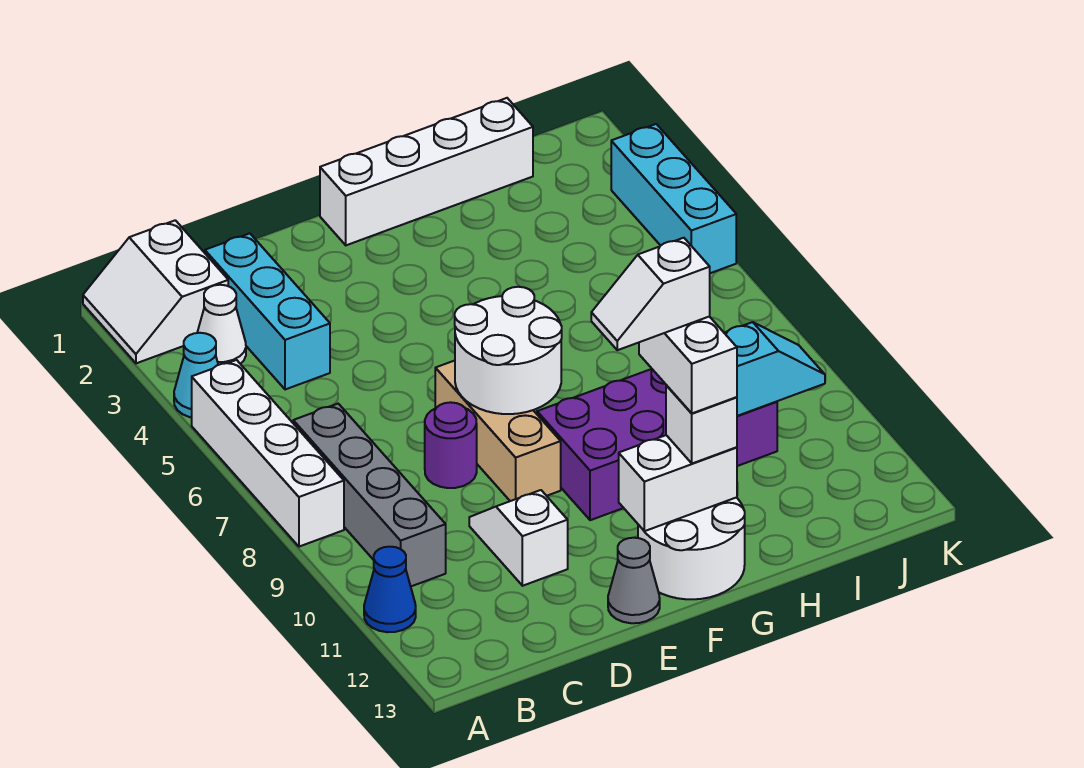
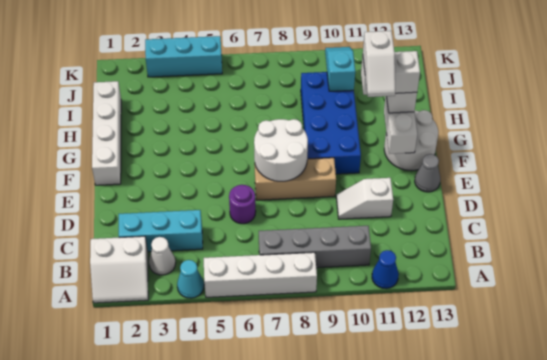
purple round brick D8 level 1 -> purple round brick D6 level 1
purple brick F9:I10 level 1 -> blue brick F9:I10 level 1

